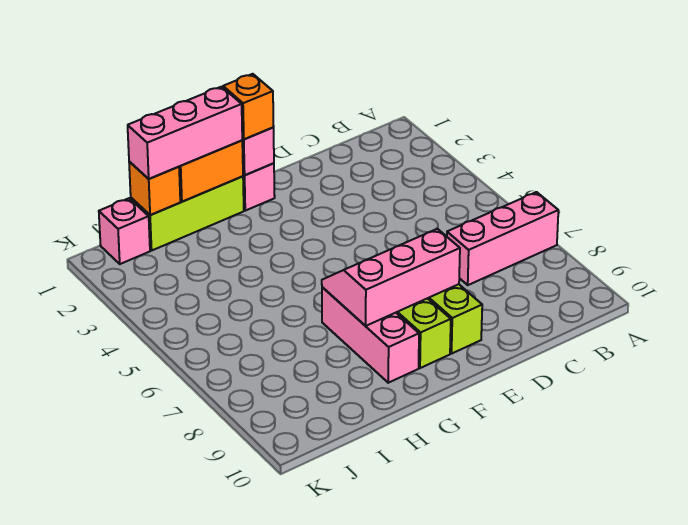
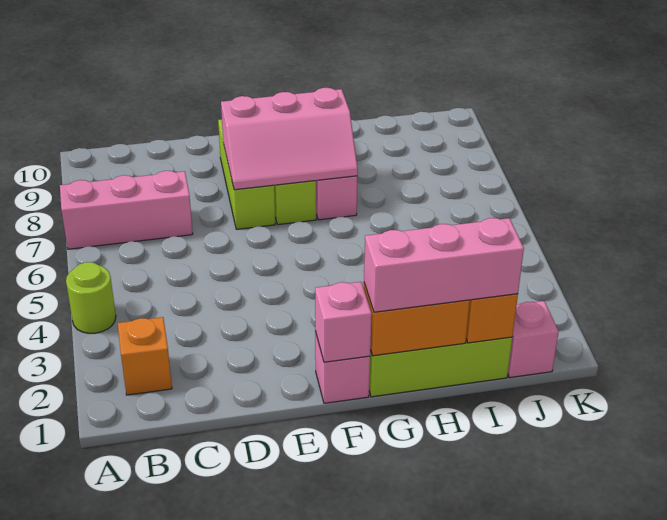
none -> lime round brick A4 level 1
orange brick F1 level 3 -> orange brick B2 level 1

